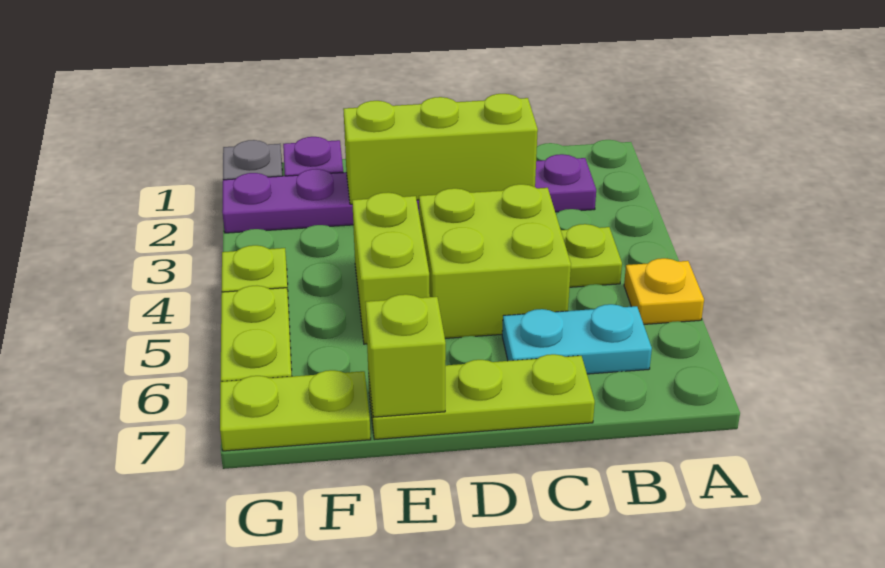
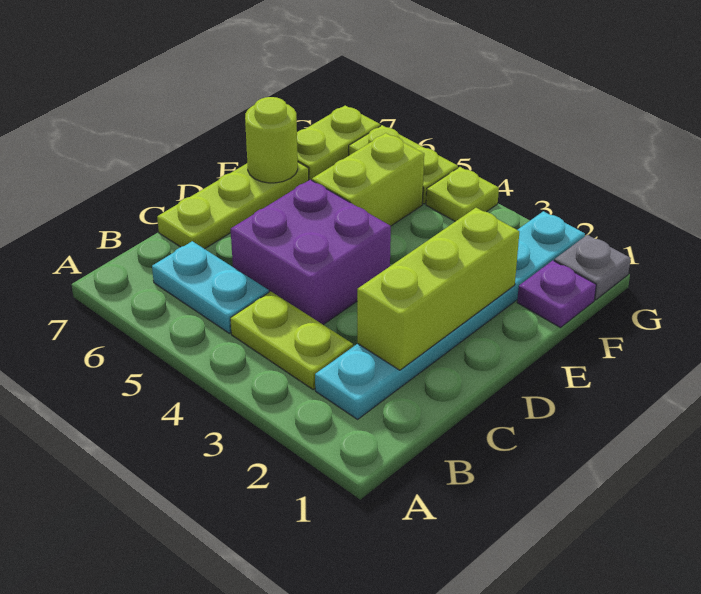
yellow plate A5 level 1 -> none
purple plate B2:G2 level 1 -> cyan plate B2:G2 level 1
lime plate B4 level 1 -> lime plate B3:B4 level 1
cyan plate B6:C6 level 1 -> cyan plate B5:B6 level 1
lime brick C4:D5 level 1 -> purple brick C4:D5 level 1
lime brick E4:E5 level 1 -> lime brick E5:F5 level 1
lime brick E7 level 2 -> lime round brick E7 level 2

